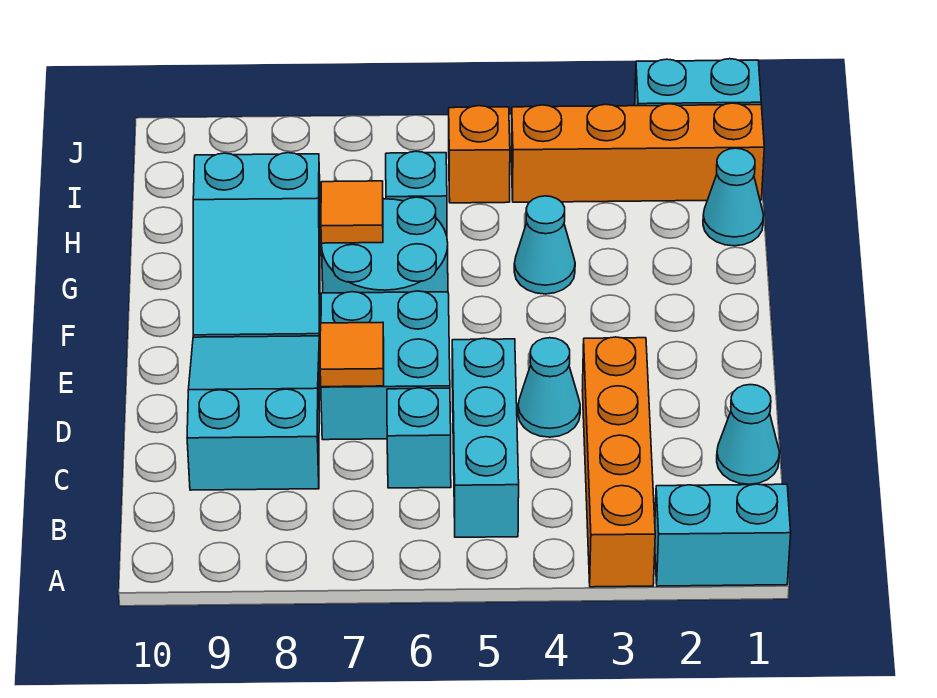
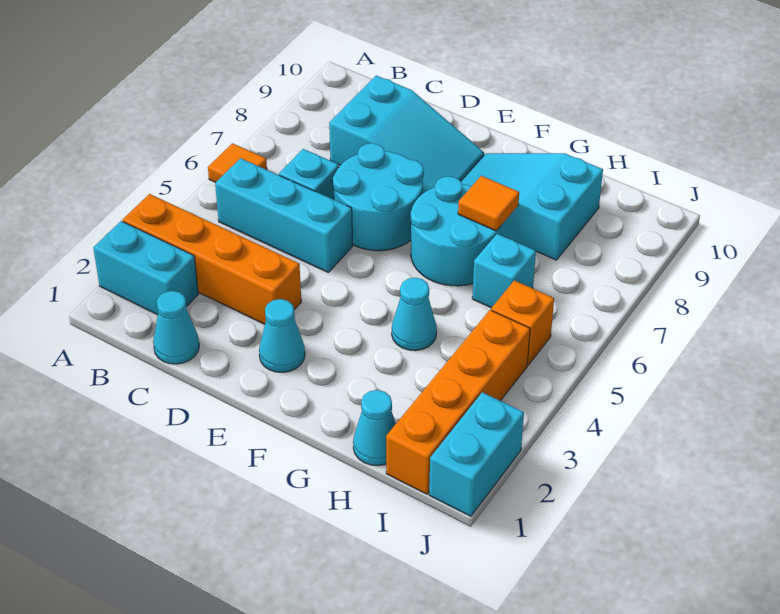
cyan brick A1:A2 level 1 -> cyan brick A2:B2 level 1
cyan cone D4 level 1 -> cyan cone E2 level 1
cyan brick D6:E7 level 1 -> cyan round brick D6:E7 level 1
orange tile D7 level 2 -> orange tile A6 level 1

